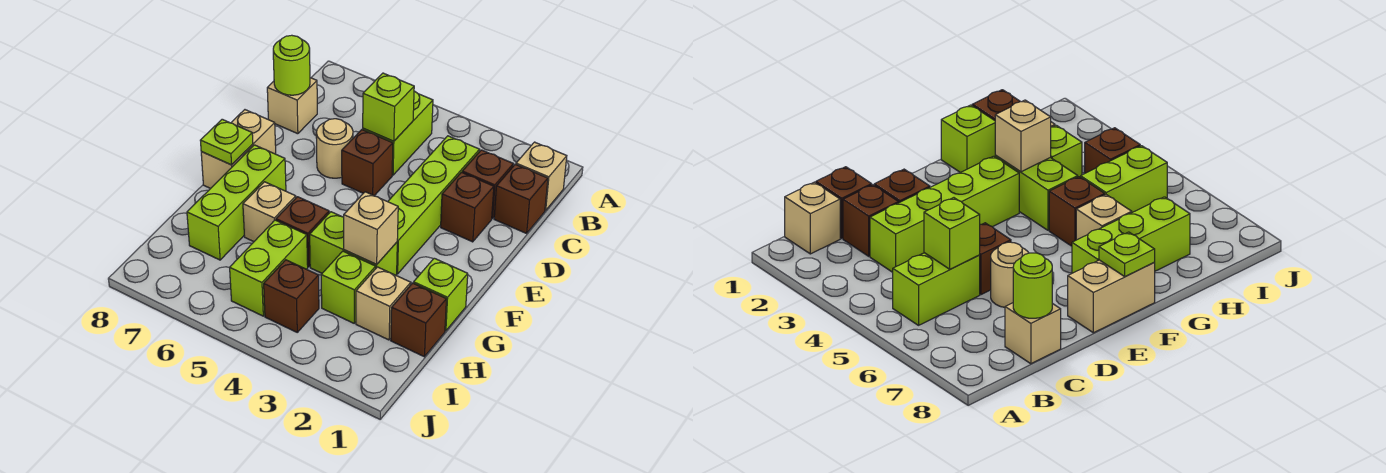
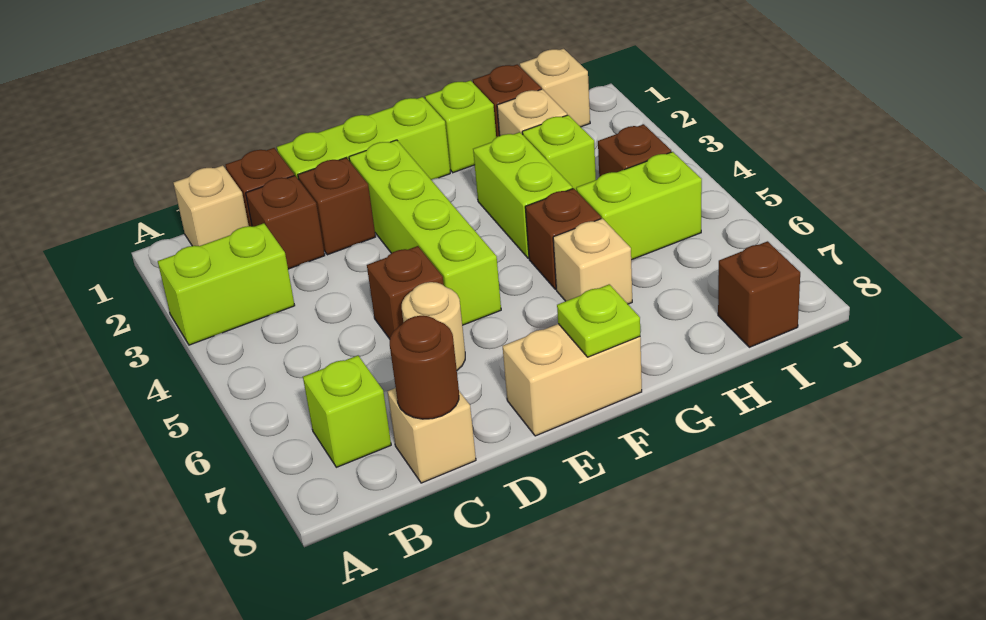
lime brick B5:C5 level 1 -> lime brick A3:B3 level 1
lime brick C3:F3 level 1 -> lime brick E2:E5 level 1
lime brick C5 level 2 -> lime brick B7 level 1
lime round brick C8 level 2 -> brown round brick C8 level 2
lime brick F7:H7 level 1 -> lime brick D1:F1 level 1
tan brick G3 level 2 -> tan brick I1 level 1
none -> brown brick I8 level 1

